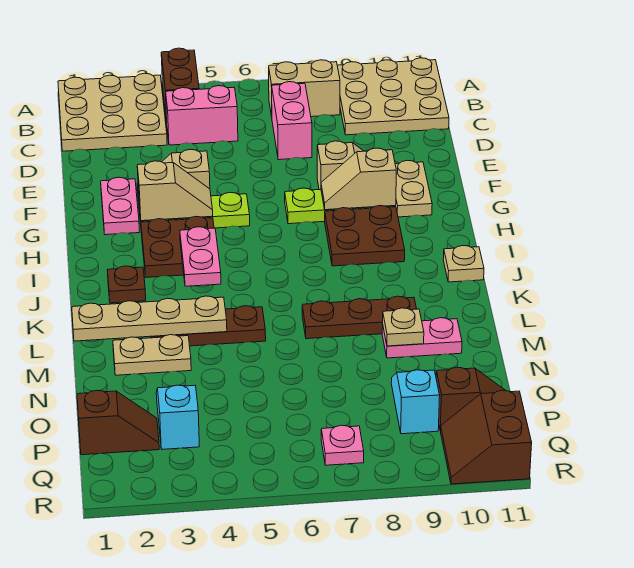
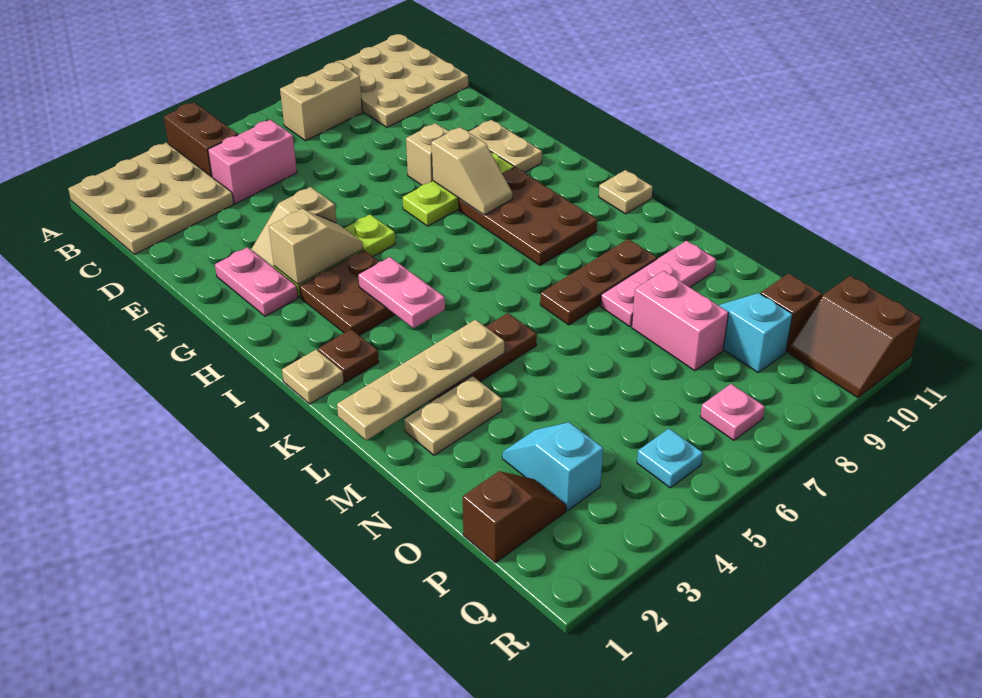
pink brick C7:D7 level 1 -> pink brick N8:O8 level 1
tan slope G8:G9 level 2 top 9 -> tan slope G8:H8 level 2 top G
brown plate H8:I9 level 1 -> brown plate H8:J9 level 1
pink plate M9:M10 level 1 -> pink plate M8:M10 level 1
tan plate M9 level 2 -> tan plate J1 level 1
none -> cyan plate Q5 level 1

